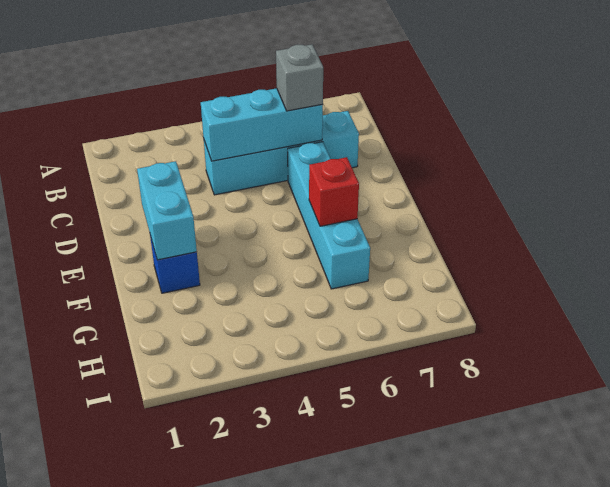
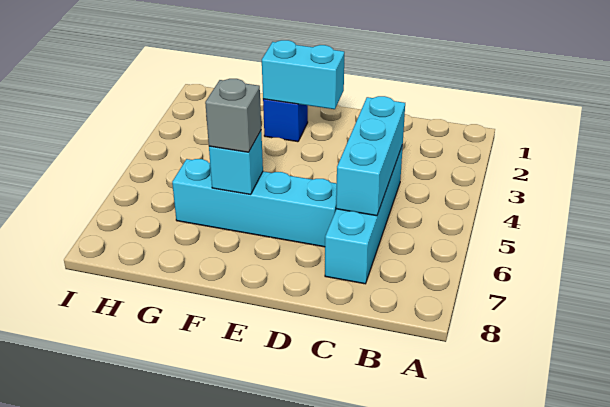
grey brick C6 level 3 -> grey brick F6 level 3
red brick F6 level 2 -> cyan brick F6 level 2

